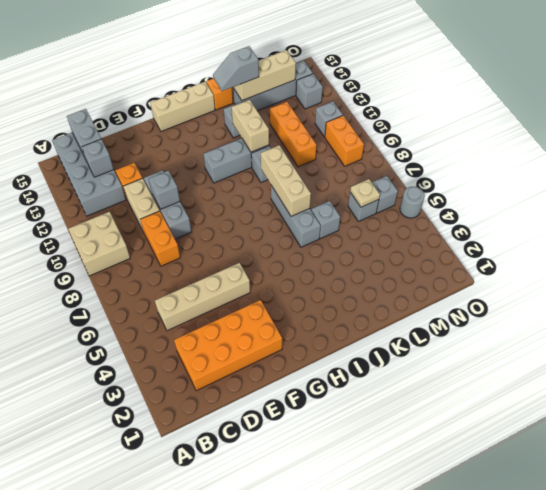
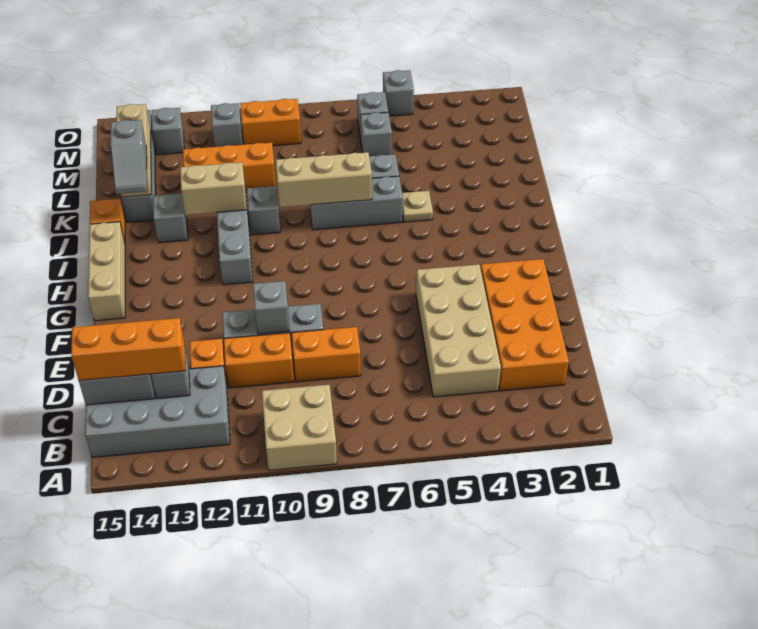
tan brick C5:F5 level 1 -> tan brick C4:F5 level 1
none -> orange brick C13:C15 level 3
tan brick D10:D11 level 1 -> orange brick D10:D11 level 1
tan plate M6 level 2 -> tan plate J5 level 1
grey round brick O5 level 1 -> grey brick O5 level 1

